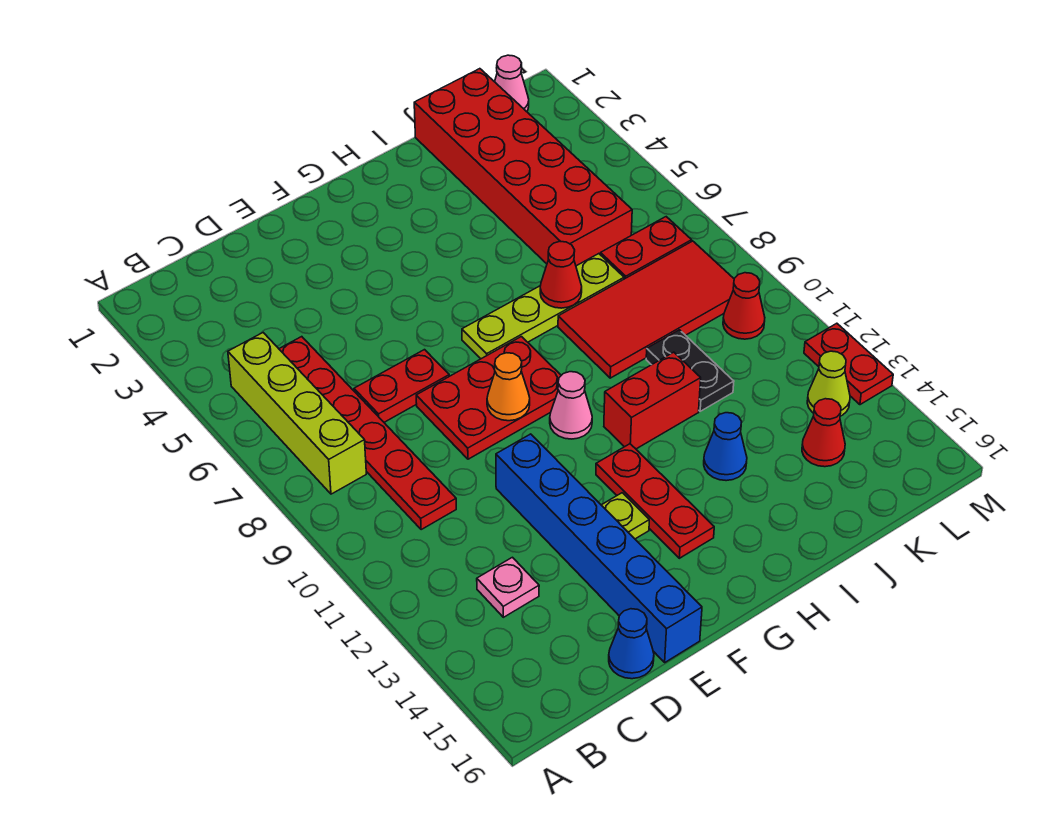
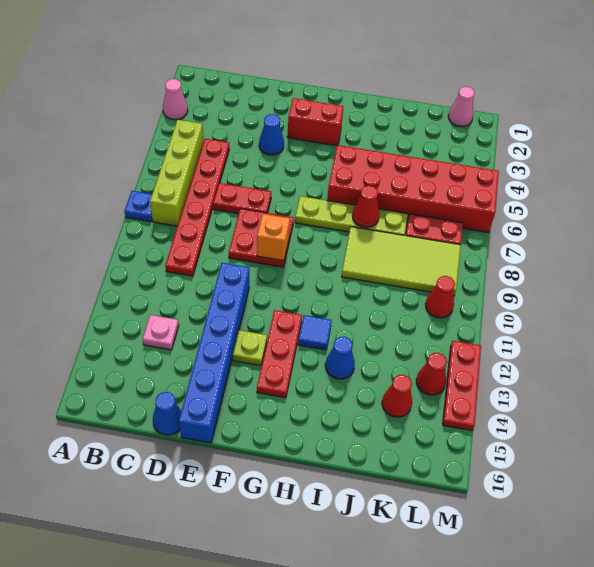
none -> blue plate A8 level 1
none -> blue cone E4 level 1
red plate E8:G9 level 1 -> red plate E8:F9 level 1
orange cone F9 level 2 -> orange brick F9 level 2
pink cone G10 level 1 -> pink cone A3 level 1
red brick H11:I11 level 1 -> red brick F3:G3 level 1
none -> blue tile H12 level 1
red tile I8:L9 level 1 -> lime tile I8:L9 level 1
red brick J1:K6 level 1 -> red brick H5:M6 level 1
black plate J10:J11 level 1 -> none
lime cone L13 level 1 -> red cone L13 level 1
red plate M12:M13 level 1 -> red plate M12:M14 level 1

